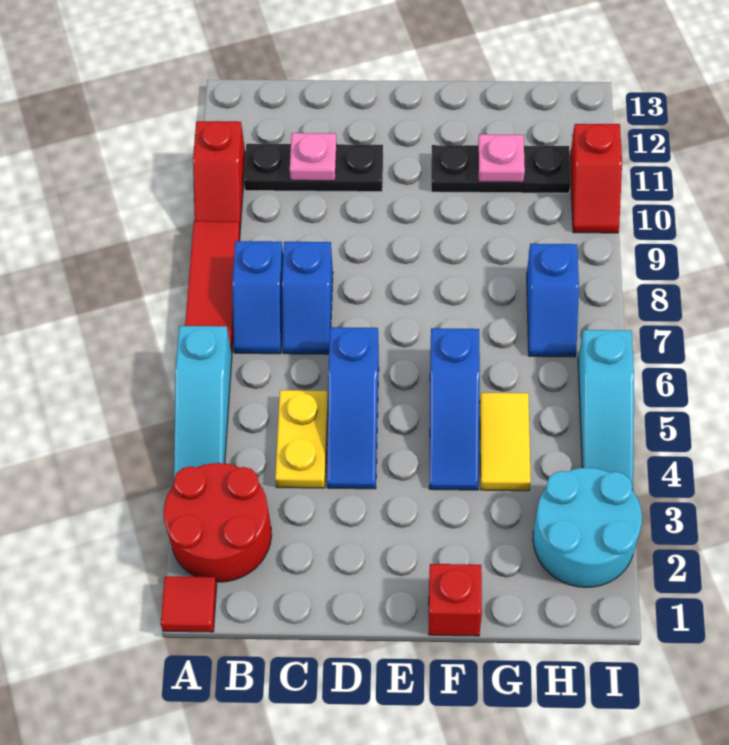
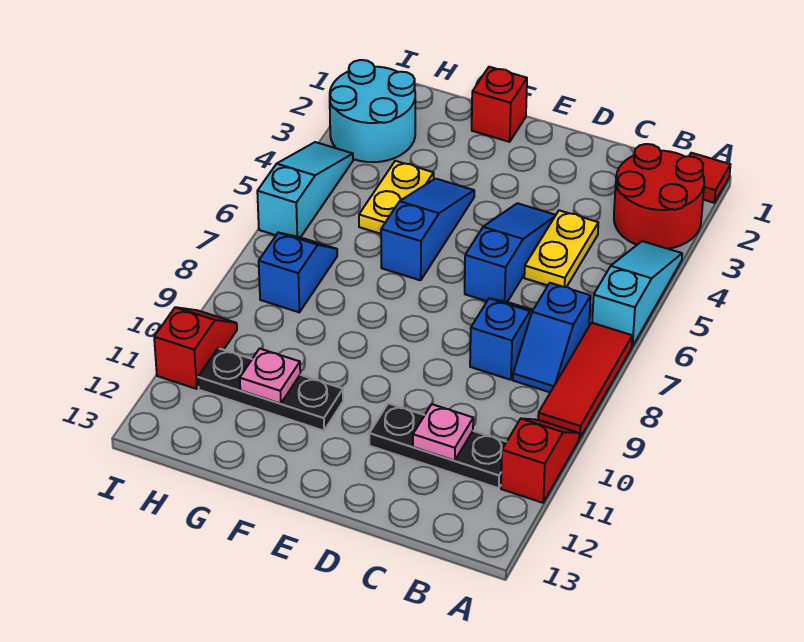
blue slope B7:B8 level 1 top 8 -> blue slope B7:B8 level 1 top 7
yellow tile G4:G5 level 1 -> yellow plate G4:G5 level 1

